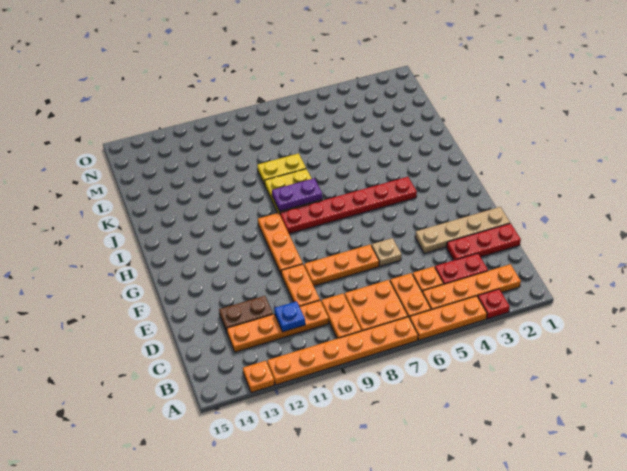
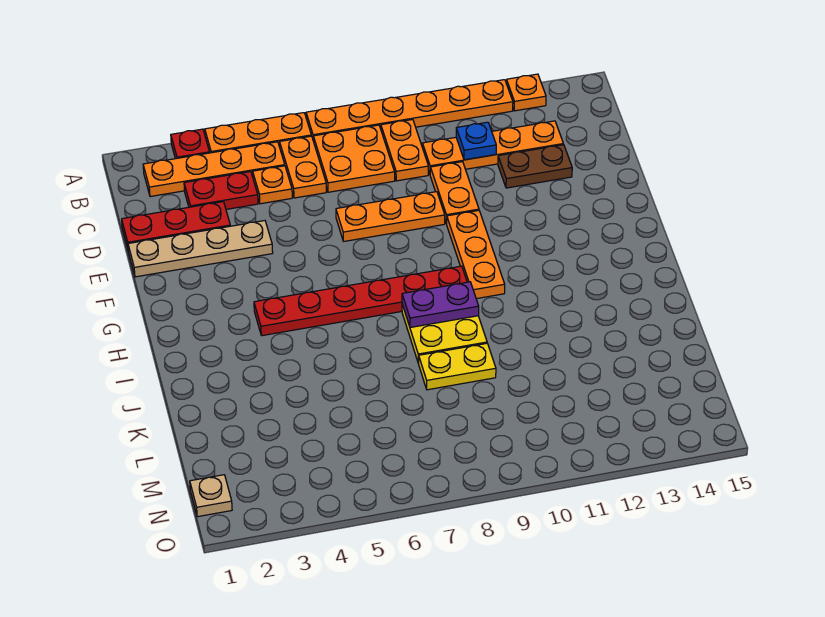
tan plate E6 level 1 -> tan plate N1 level 1

